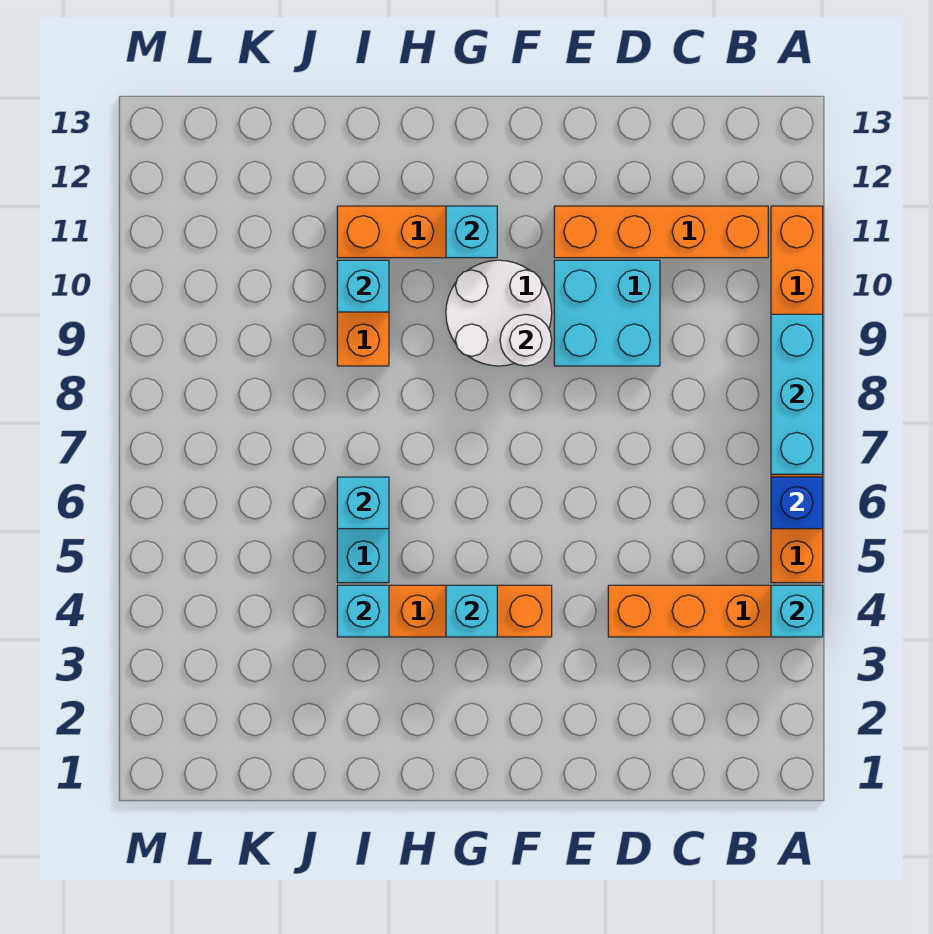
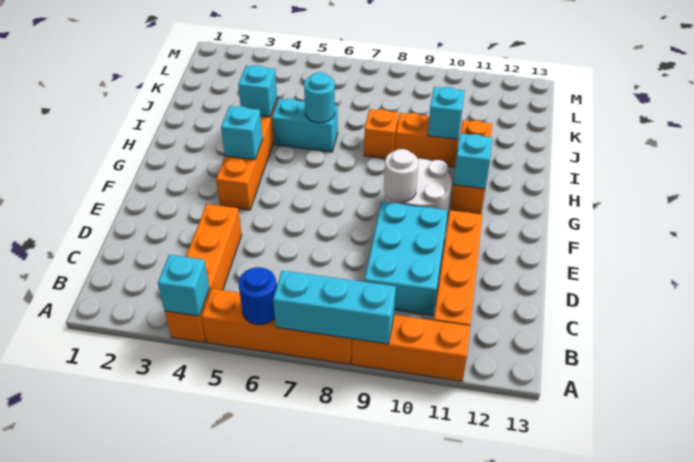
blue brick A6 level 2 -> blue round brick A6 level 2
cyan brick D9:E10 level 1 -> cyan brick C9:E10 level 1
cyan brick I6 level 2 -> cyan round brick I6 level 2
none -> orange brick I8 level 1

